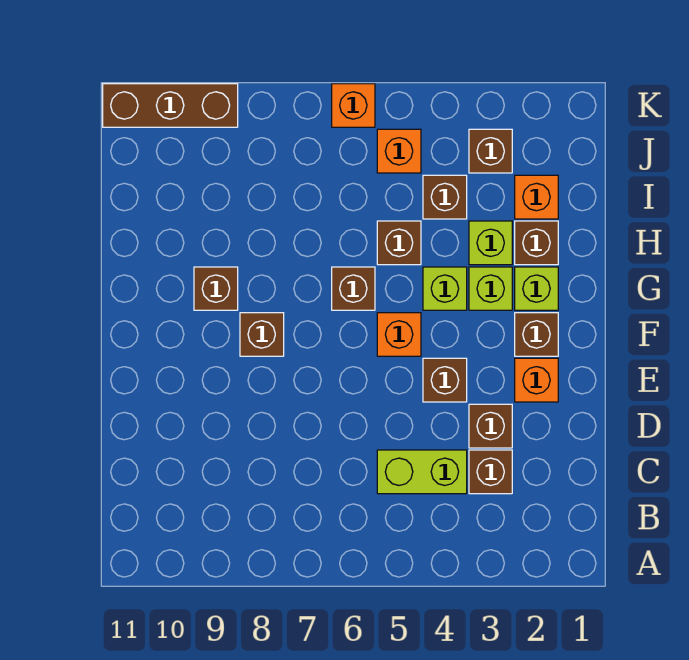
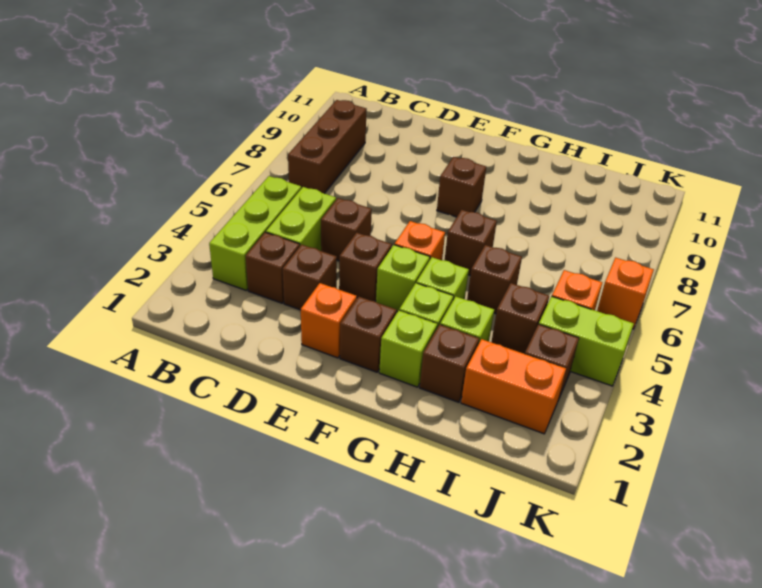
none -> lime brick B3:B5 level 1
none -> lime brick F4 level 1
brown brick G9 level 1 -> brown brick D5 level 1
orange brick I2 level 1 -> orange brick I2:J2 level 1
none -> lime brick J4:K4 level 1
brown brick K9:K11 level 1 -> brown brick B7:B9 level 1

